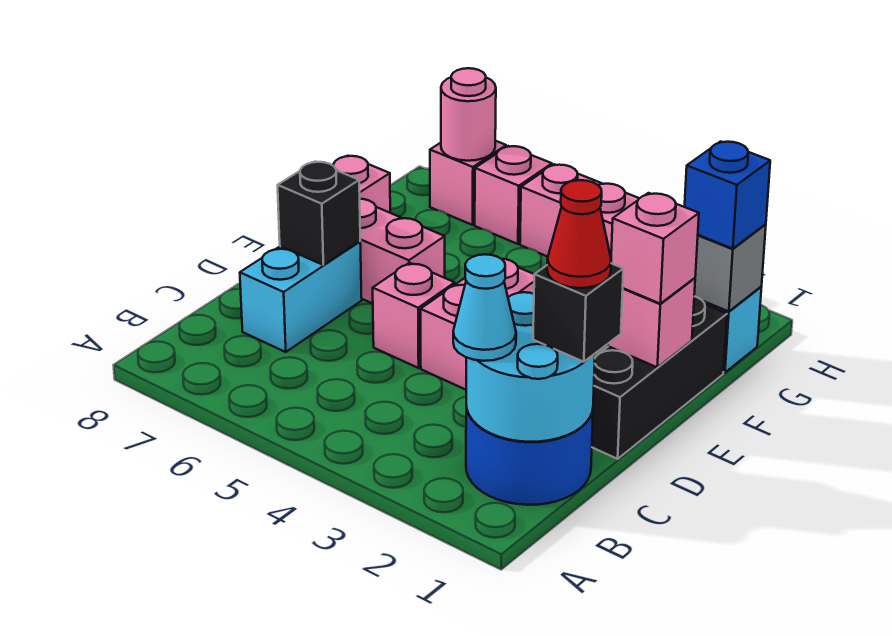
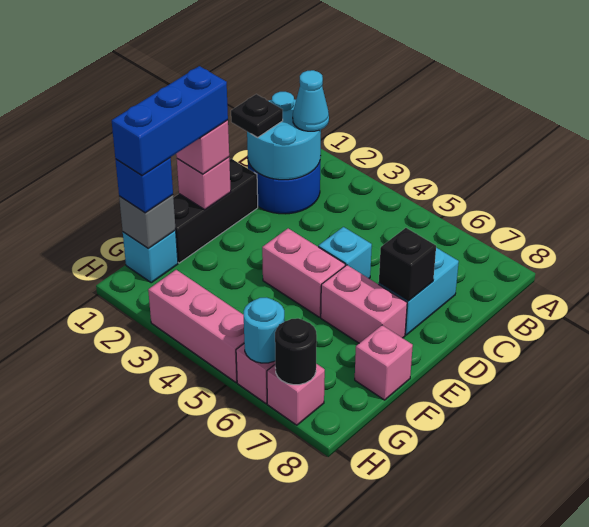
black brick C1 level 3 -> black plate C1 level 3
red cone C1 level 4 -> none
pink brick D4:E4 level 1 -> pink brick E4:E5 level 1
pink brick D5 level 1 -> cyan brick D5 level 1
none -> blue brick E1:G1 level 4
none -> cyan round brick H6 level 2
pink round brick H7 level 2 -> black round brick H7 level 2

